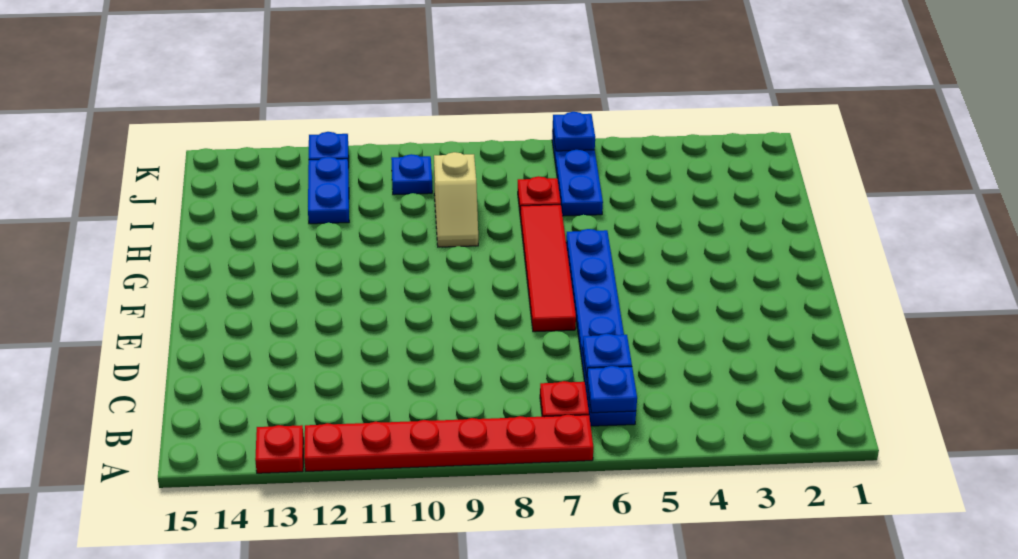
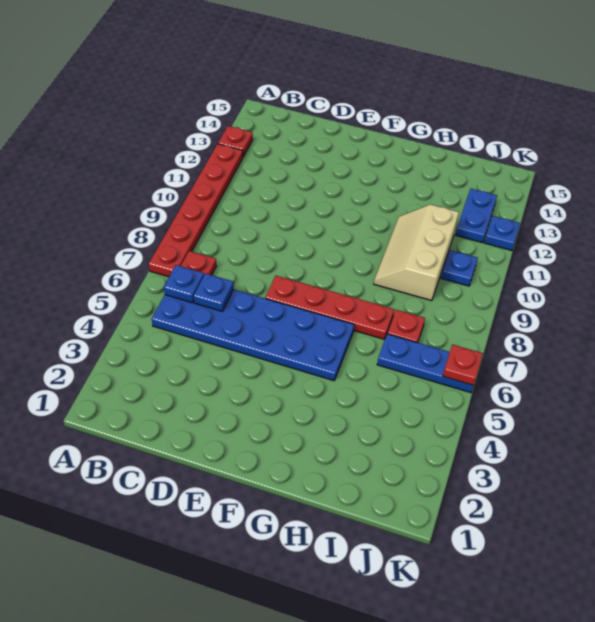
blue plate B6:G6 level 1 -> blue plate B5:G6 level 1
red tile E7:H7 level 1 -> red plate E7:H7 level 1
tan slope H9:I9 level 1 top I -> tan slope H9:I11 level 1 top I
blue plate I12:J12 level 1 -> blue plate J12:J13 level 1
blue plate K6 level 2 -> red plate K6 level 2

